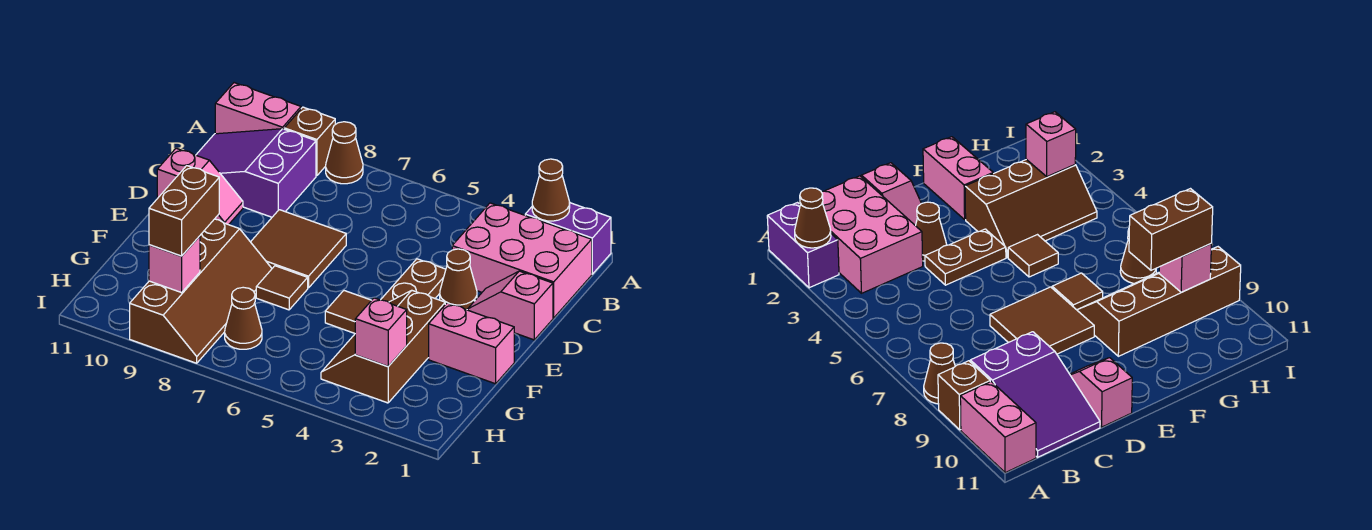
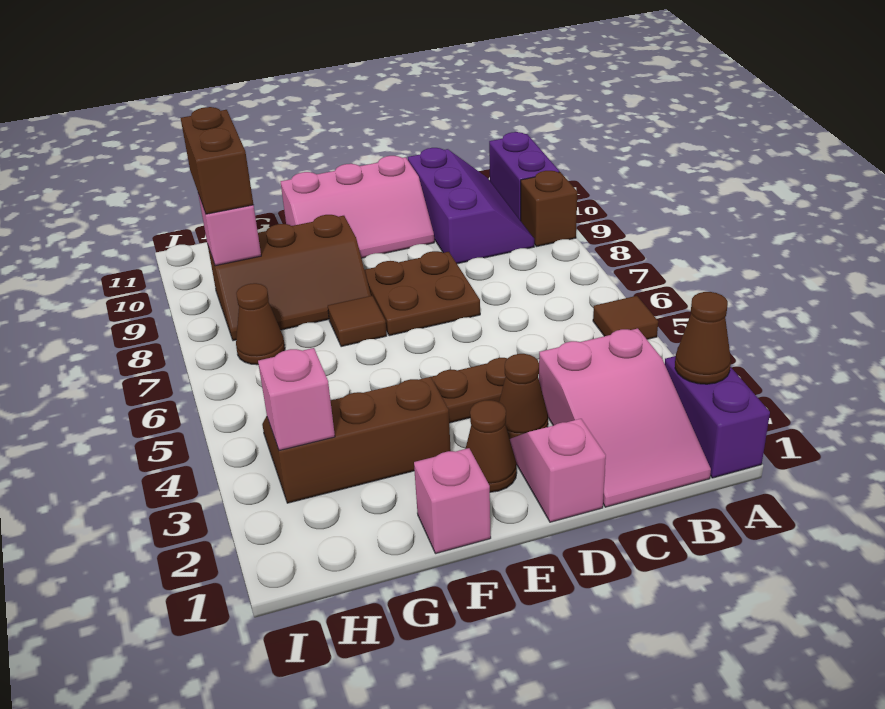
brown cone A8 level 1 -> brown cone E2 level 1
pink brick A10:A11 level 1 -> purple brick A10:A11 level 1
pink brick B1:C3 level 1 -> pink slope B1:C3 level 1 top 3
purple slope B9:C11 level 1 top 9 -> purple slope B9:C11 level 1 top C
brown tile D7:E8 level 1 -> brown plate D7:E8 level 1
pink slope D10:D11 level 1 top 11 -> pink slope D10:F11 level 1 top 11
pink brick F1:F2 level 1 -> pink brick F1 level 1
brown tile F5 level 1 -> brown tile A5 level 1
brown slope F8:I9 level 1 top 9 -> brown slope F8:H9 level 1 top 9
brown brick G9:H9 level 3 -> brown brick H9:H10 level 3

